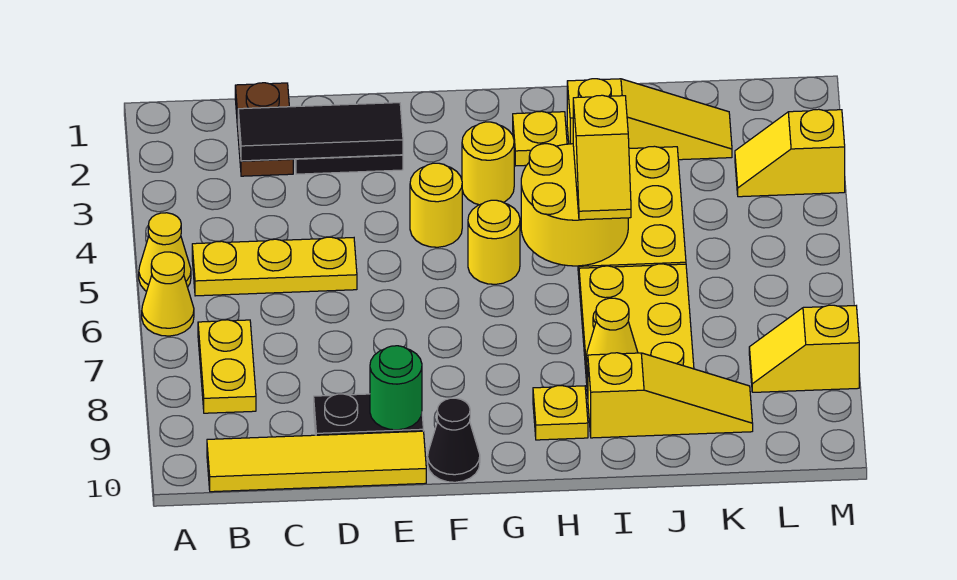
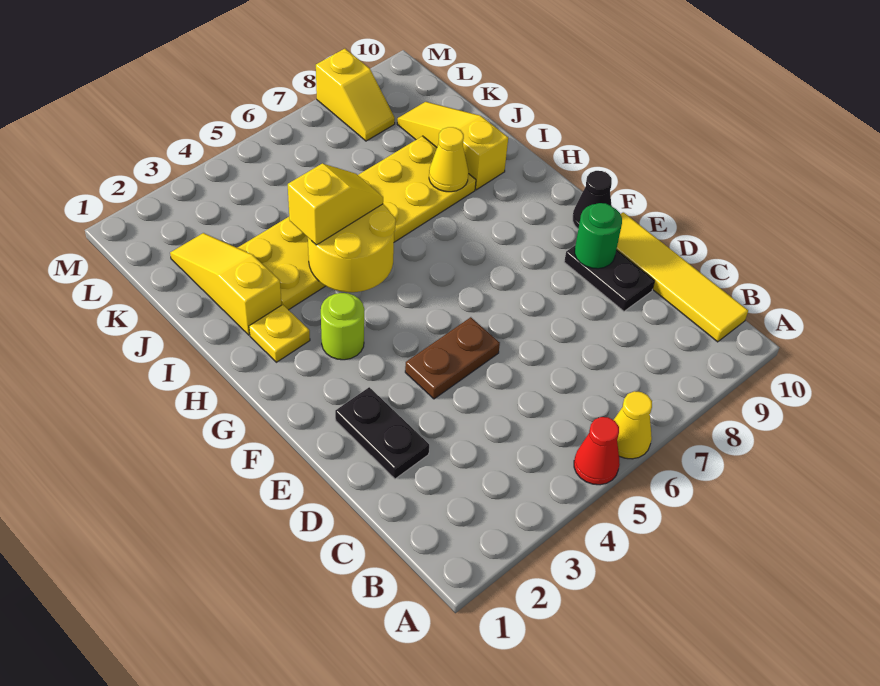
yellow cone A5 level 1 -> red cone A5 level 1
yellow plate B5:D5 level 1 -> none
yellow plate B7:B8 level 1 -> none
brown plate C1:C2 level 1 -> brown plate E4:E5 level 1
black tile C2:E2 level 2 -> none
yellow round brick F4 level 1 -> none
yellow round brick G3 level 1 -> lime round brick G3 level 1
yellow round brick G5 level 1 -> none
yellow plate H9 level 1 -> none
yellow slope L3:M3 level 1 top M -> none

